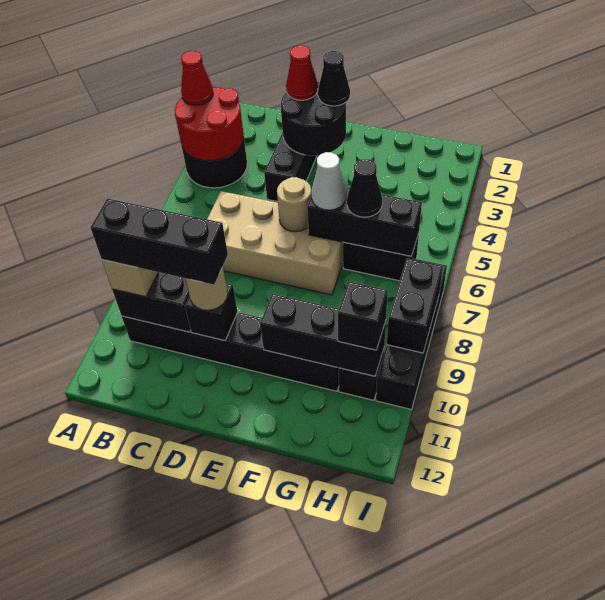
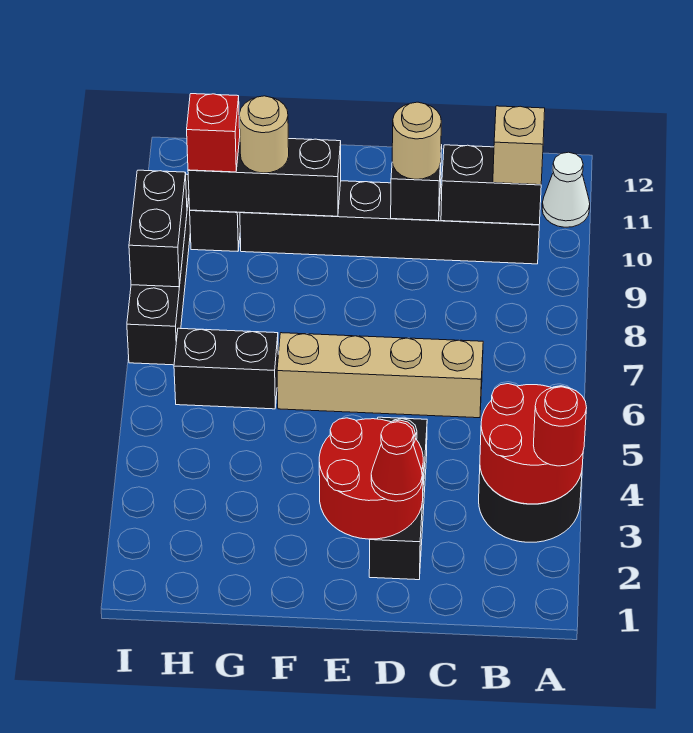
red cone A3 level 3 -> red round brick A3 level 3
black brick B10:D10 level 4 -> none
tan brick C6:F7 level 1 -> tan brick C6:F6 level 1
black round brick D2:E3 level 2 -> red round brick D2:E3 level 2
black cone E2 level 3 -> none
tan round brick E6 level 2 -> tan round brick G10 level 3
black brick F6:H6 level 2 -> none
white cone F6 level 3 -> white cone A11 level 1
black cone G6 level 3 -> none
black brick H10 level 3 -> red brick H10 level 3

